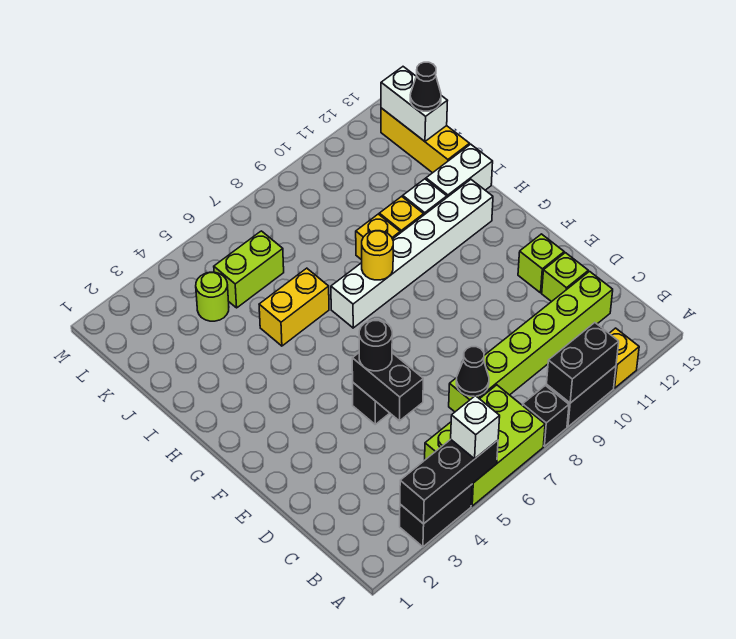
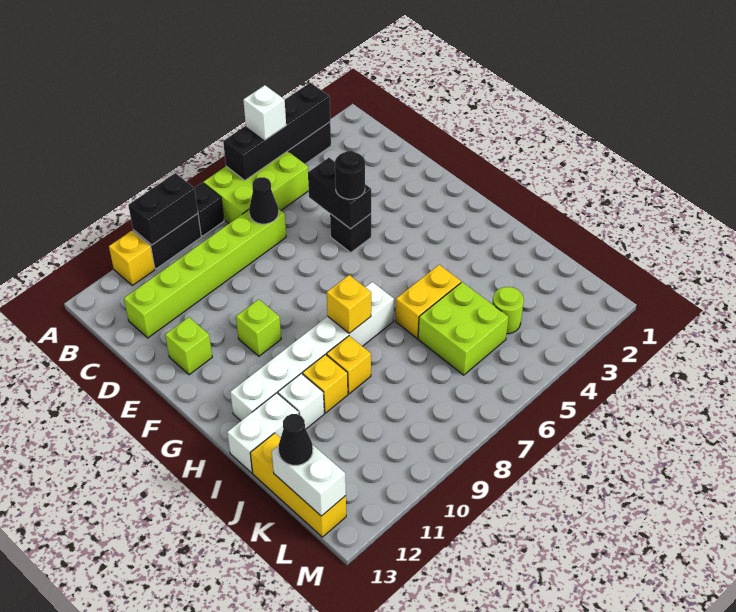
black brick A3:A5 level 2 -> black brick A3:A6 level 2
lime brick D12 level 1 -> lime brick F10 level 1
yellow round brick H8 level 2 -> yellow brick H8 level 2
lime brick K5:K6 level 1 -> lime brick J5:K6 level 1

